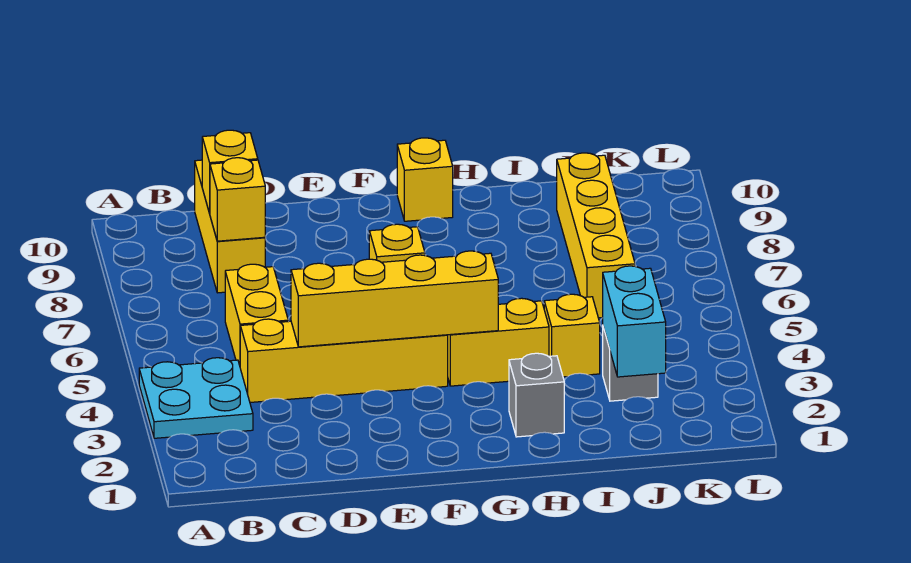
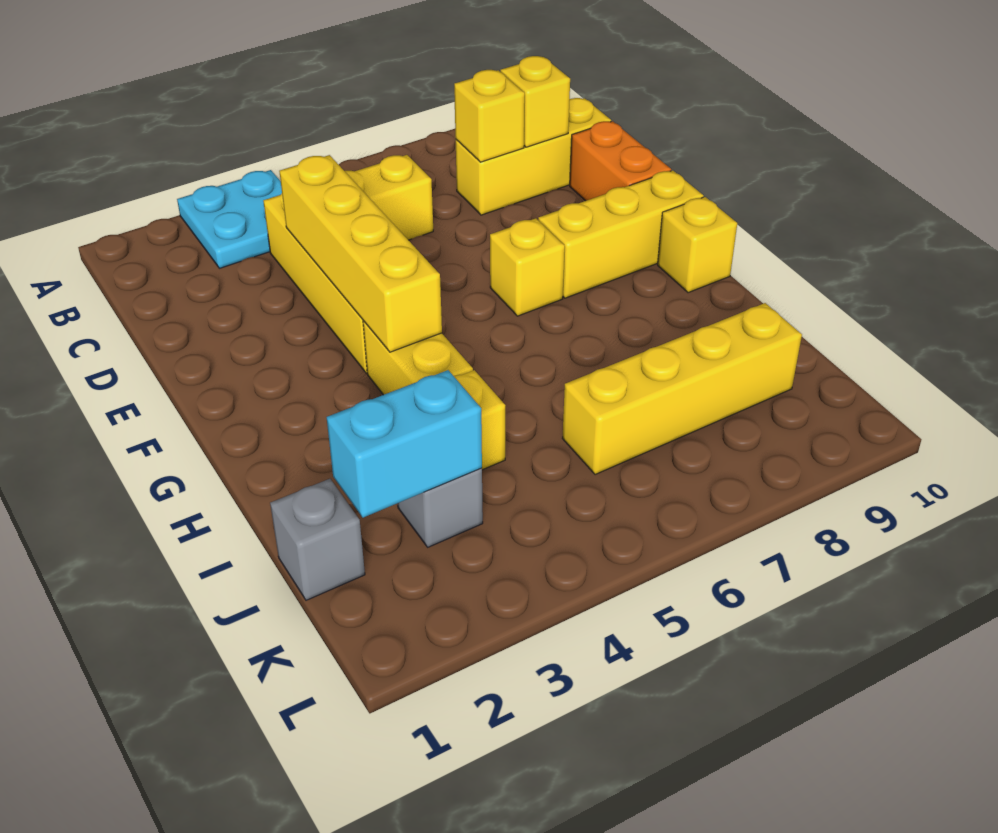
none -> orange brick D10:E10 level 1
none -> yellow brick F8:F10 level 1
grey brick H2 level 1 -> grey brick J1 level 1

